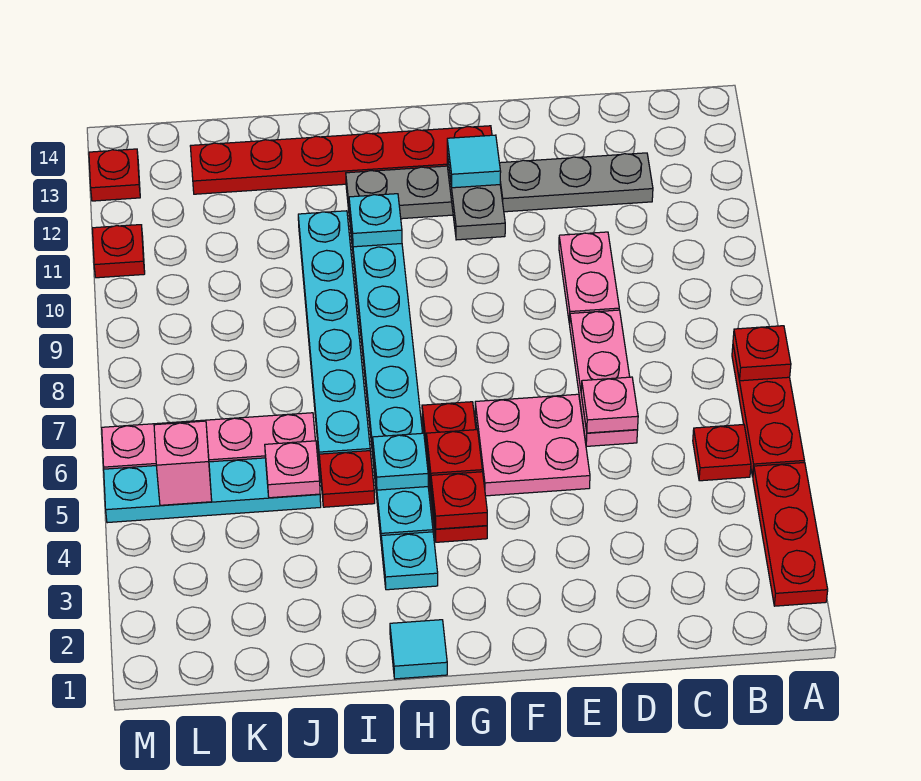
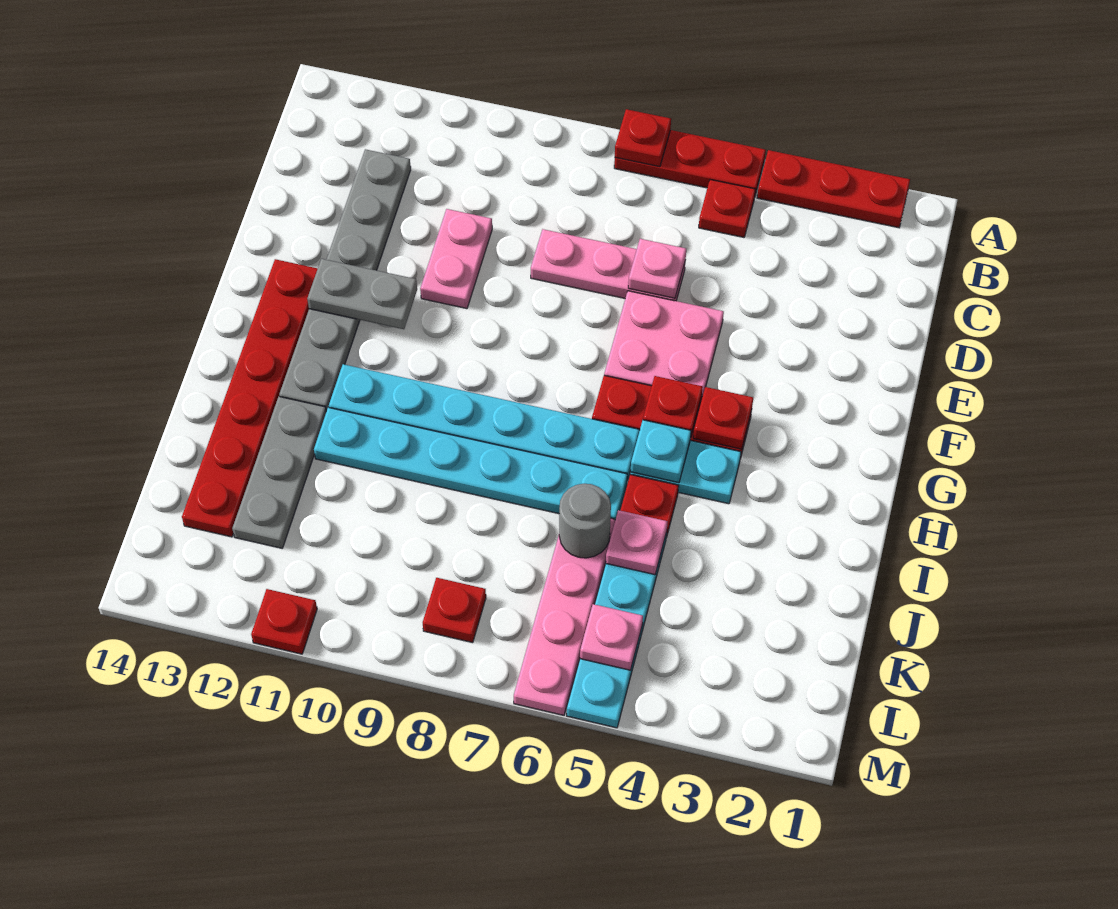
pink plate D9:D10 level 1 -> pink plate D10:E10 level 1
cyan tile F12 level 3 -> none
cyan tile H1 level 1 -> none
cyan plate H3 level 1 -> none
cyan plate H11 level 2 -> none
none -> grey plate I12:K12 level 1
none -> grey round brick J6 level 2
pink brick L5 level 2 -> pink plate L5 level 2
red plate M13 level 1 -> red plate L8 level 1

